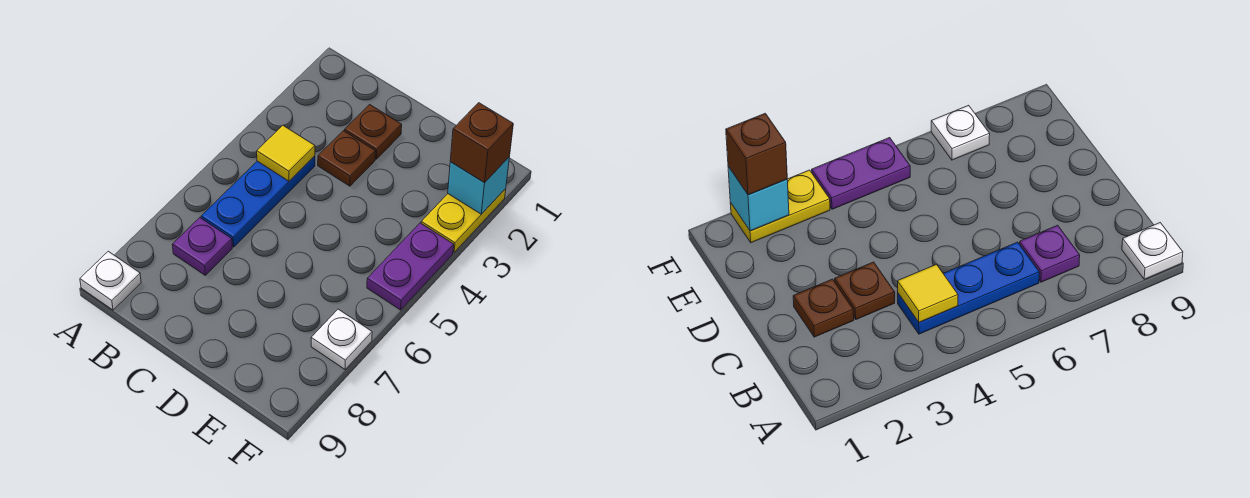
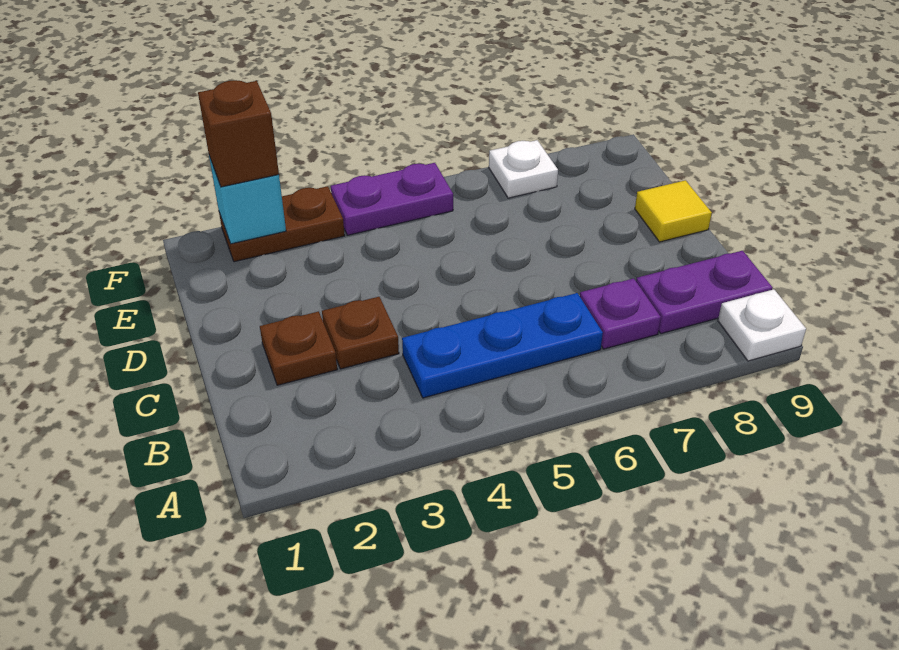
yellow tile B4 level 2 -> yellow tile D9 level 1
none -> purple plate B8:B9 level 1
yellow plate F2:F3 level 1 -> brown plate F2:F3 level 1

